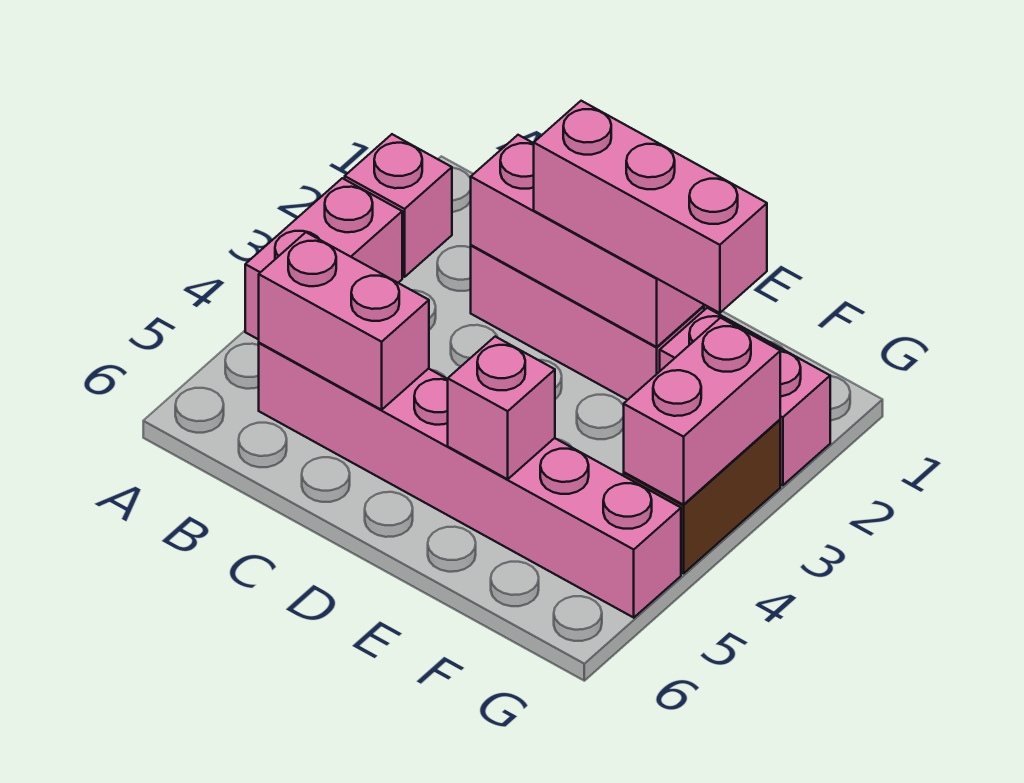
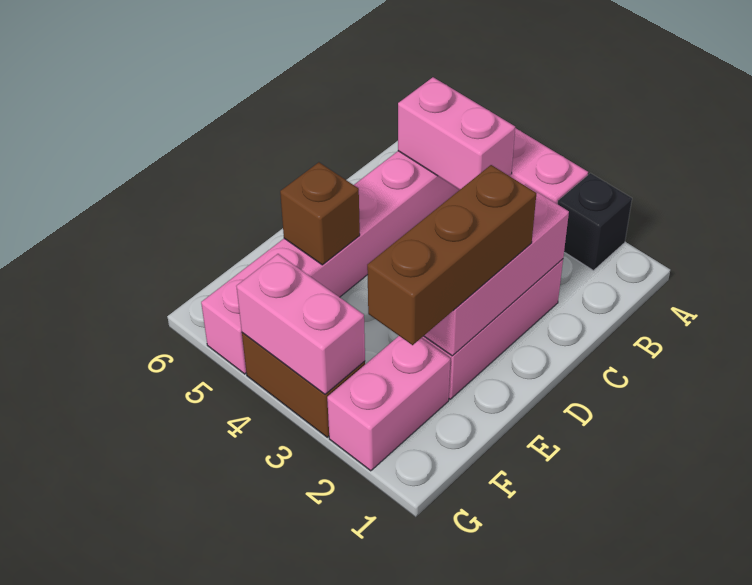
pink brick A2 level 1 -> black brick A2 level 1
pink brick B5:C5 level 2 -> pink brick B4:B5 level 2
pink brick D2:F2 level 3 -> brown brick D2:F2 level 3
pink brick E5 level 2 -> brown brick E5 level 2

